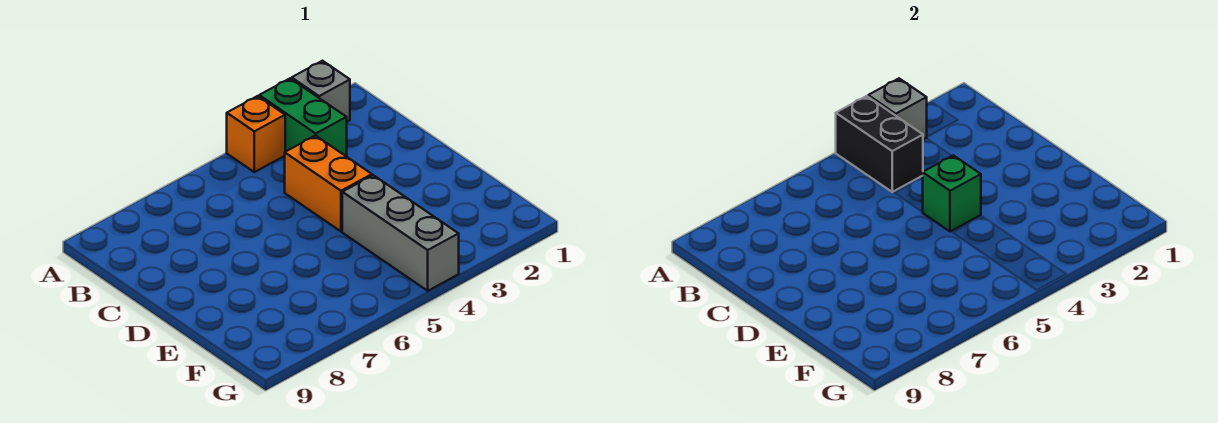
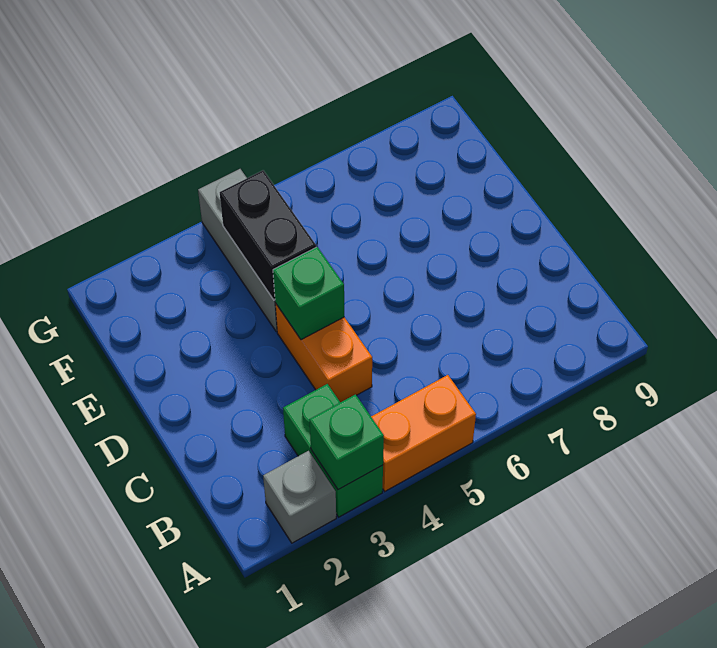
grey brick A3 level 2 -> green brick A3 level 2
orange brick A4 level 1 -> orange brick A4:A5 level 1
black brick A4:B4 level 2 -> black brick E4:F4 level 2

